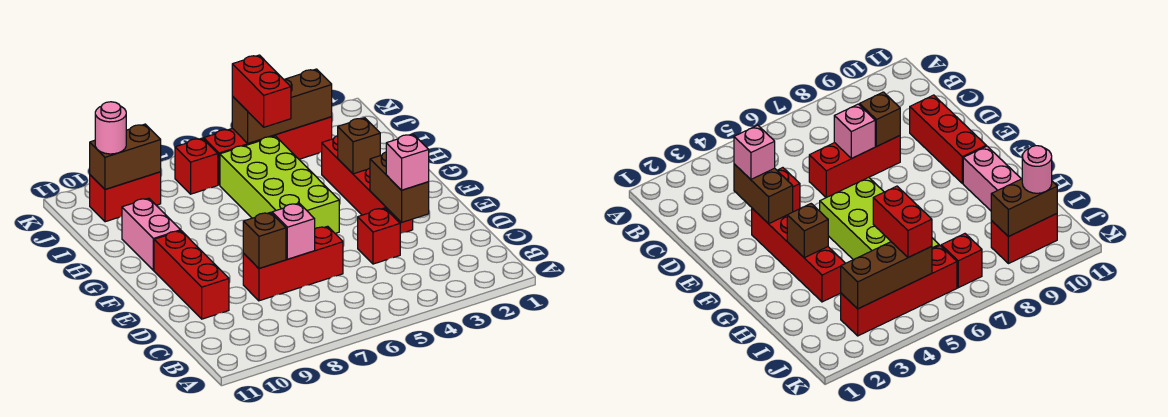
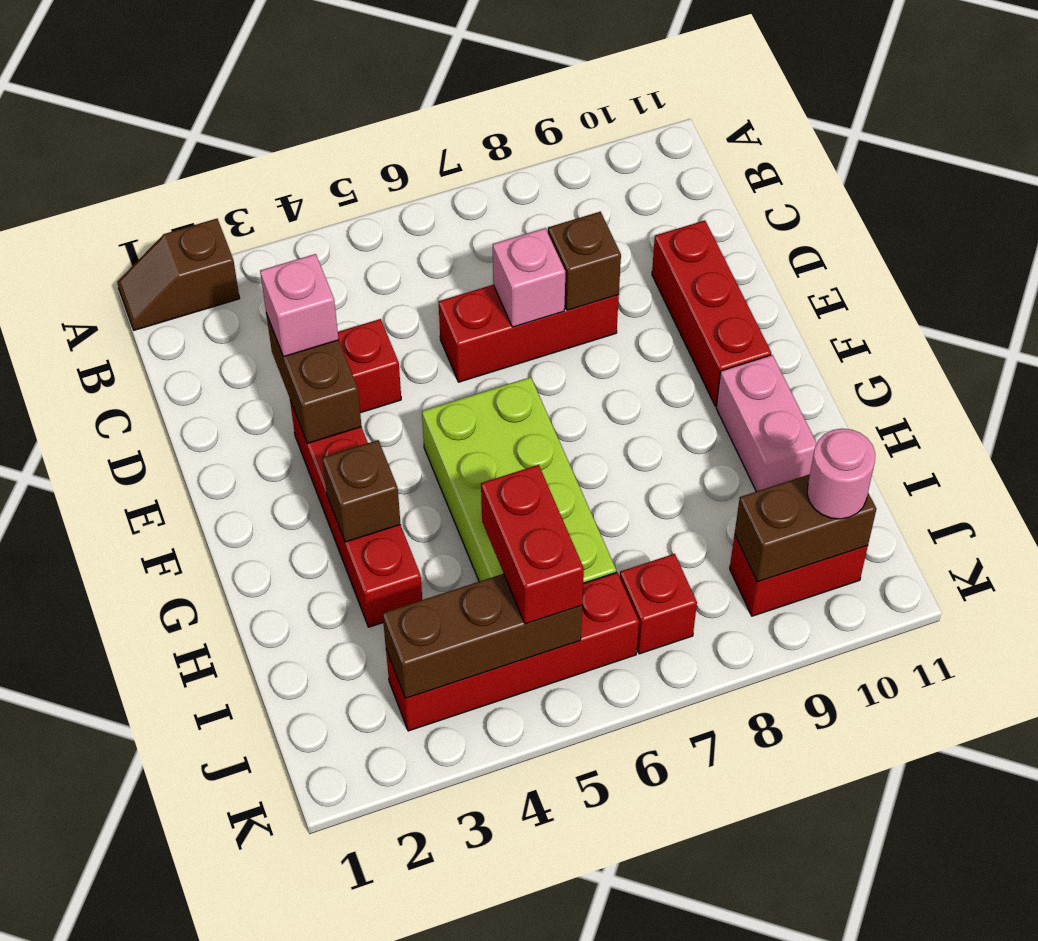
none -> brown slope A1:A2 level 1 top 2

